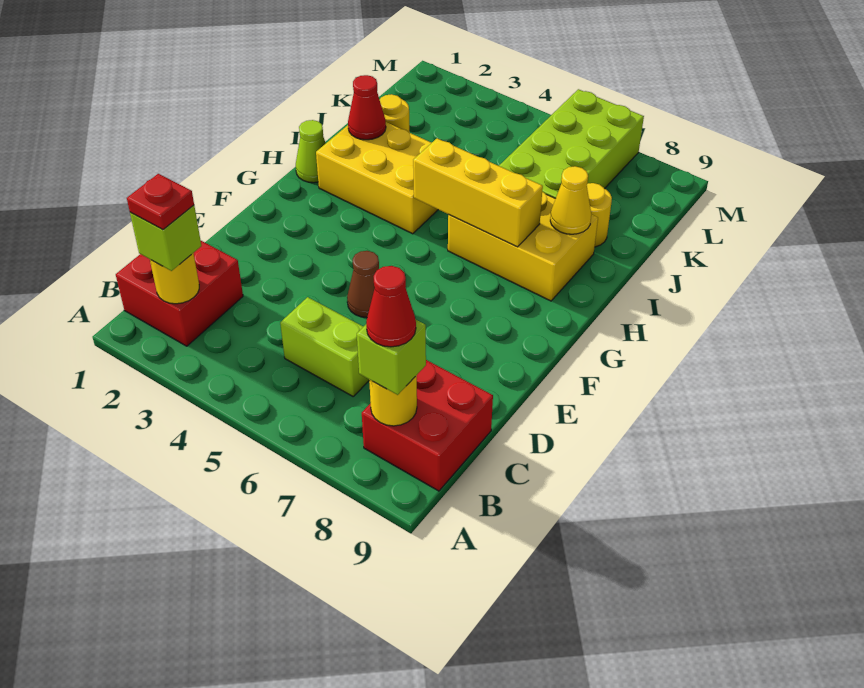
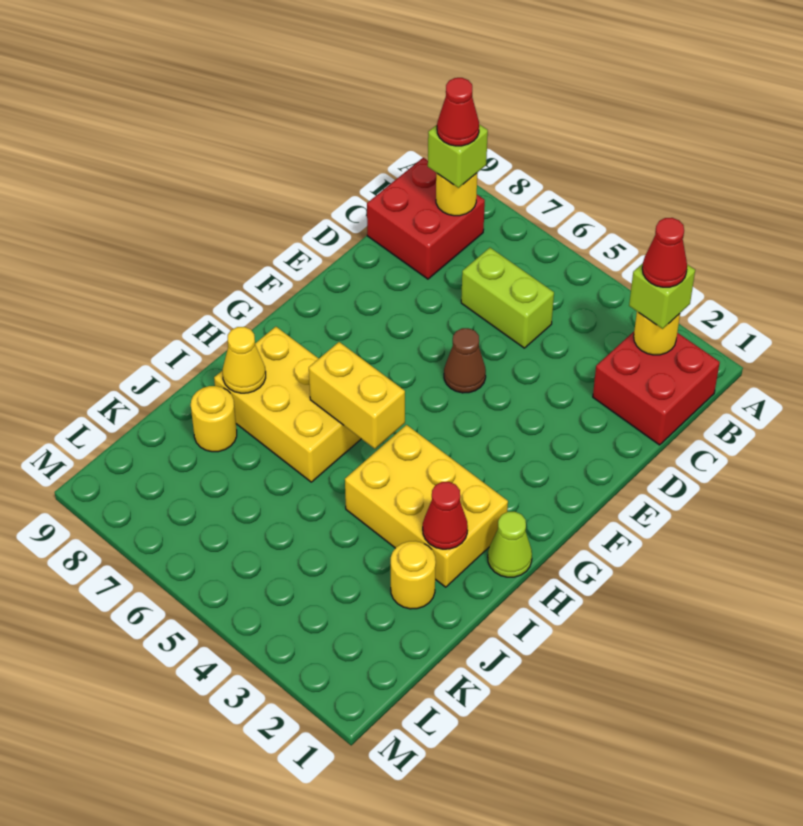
red plate B2 level 4 -> red cone B2 level 4
yellow brick H5:H7 level 2 -> yellow brick H5:H6 level 2
lime brick J6:M7 level 1 -> none

